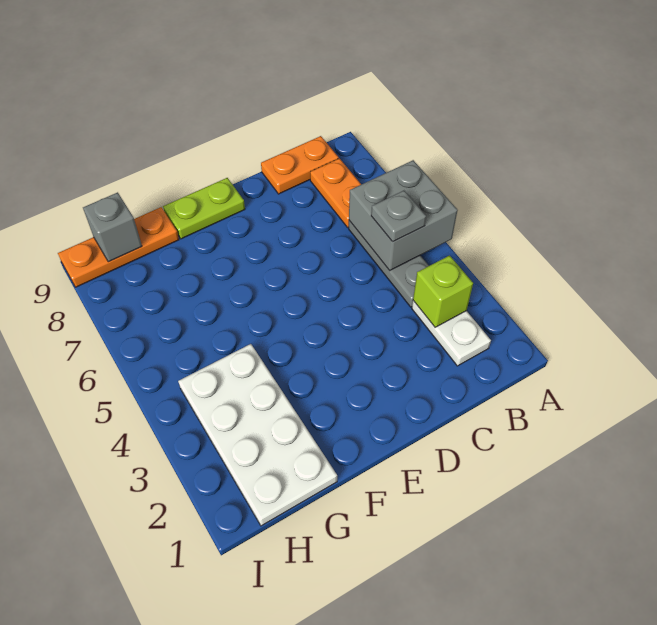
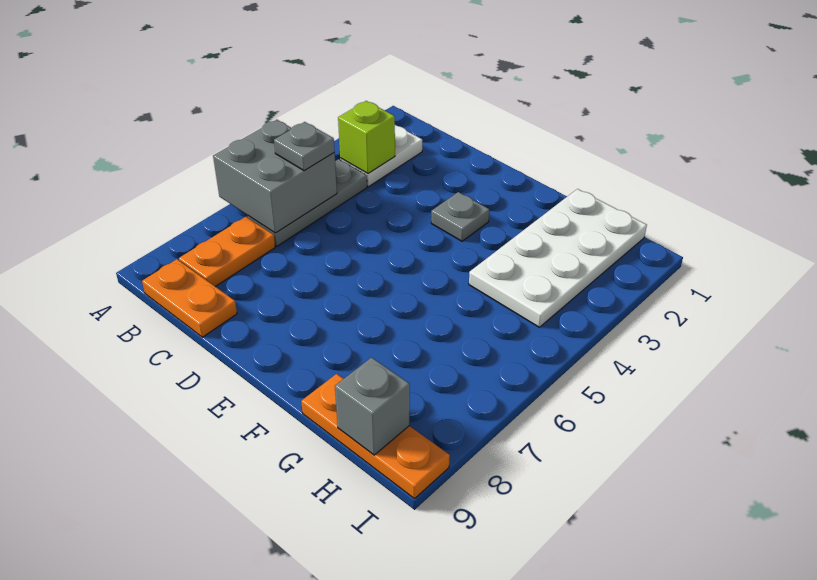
none -> grey plate E3 level 1
lime plate E9:F9 level 1 -> none

